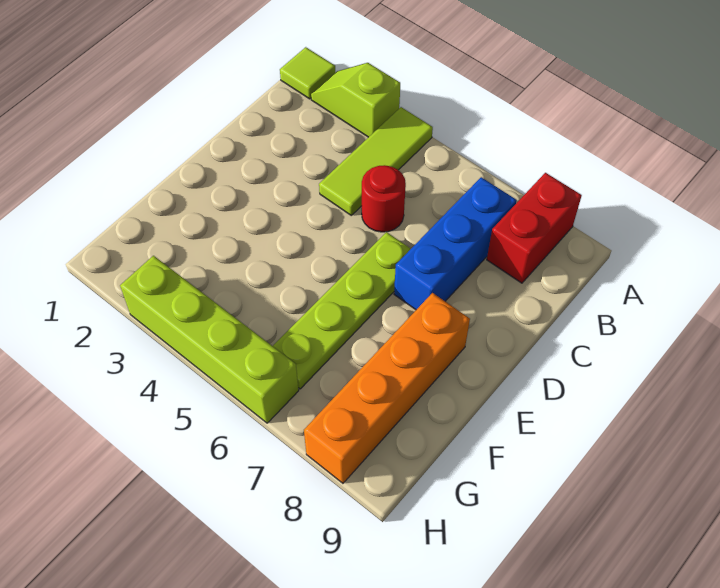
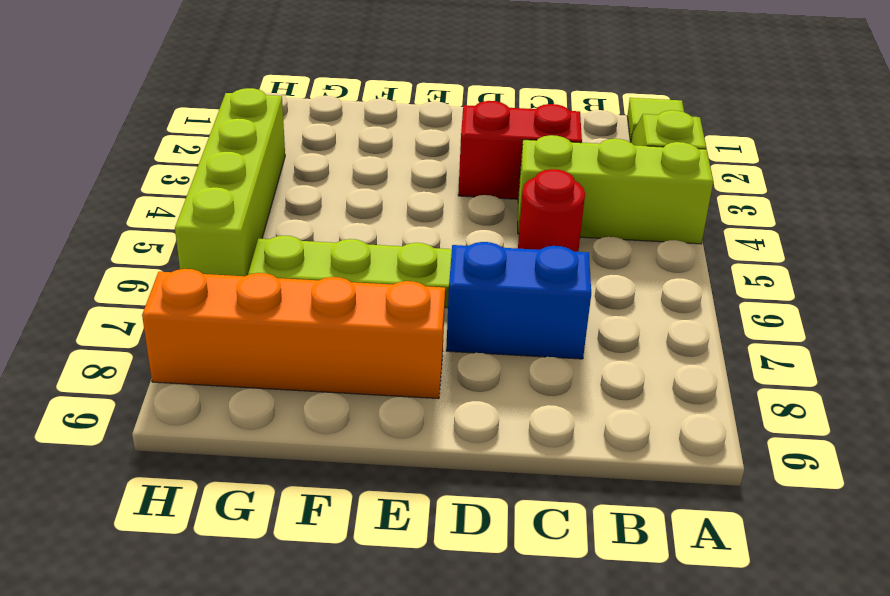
lime tile A4:C4 level 1 -> lime brick A4:C4 level 1
red brick A8:B8 level 1 -> red brick C3:D3 level 1
blue brick B7:D7 level 1 -> blue brick C7:D7 level 1

